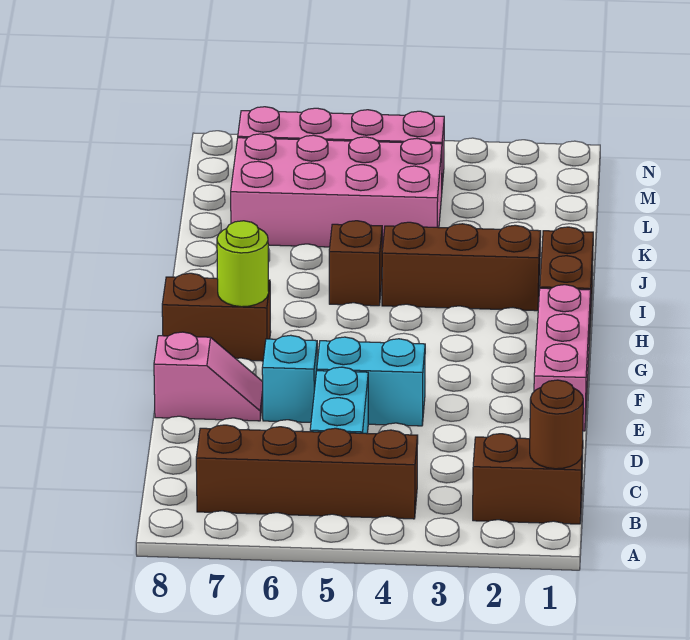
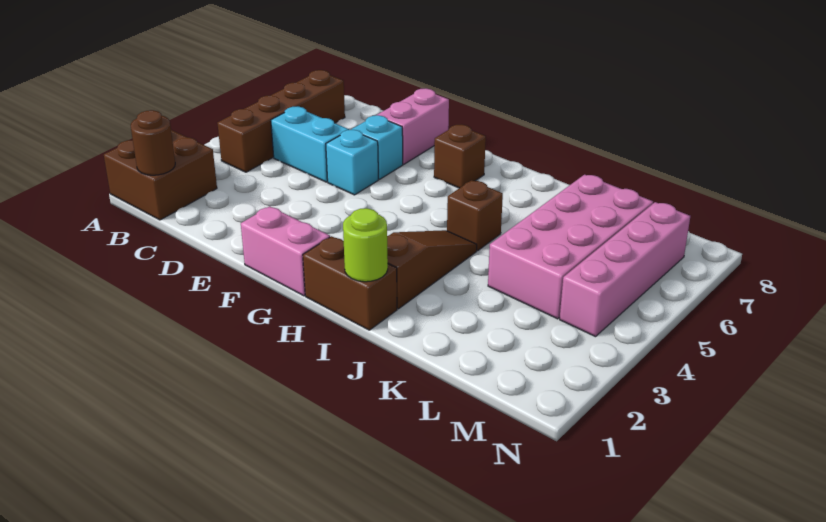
brown brick B1:B2 level 1 -> brown brick A1:B2 level 1
pink brick E1:G1 level 1 -> pink brick F1:G1 level 1
cyan brick E4:E5 level 1 -> cyan brick E5 level 1
pink slope E7:E8 level 1 top 8 -> pink brick E7:E8 level 1
brown brick G7:G8 level 1 -> brown brick G7 level 1
lime round brick G7 level 2 -> lime round brick I1 level 2
brown brick I2:I4 level 1 -> brown slope I2:I4 level 1 top 2

